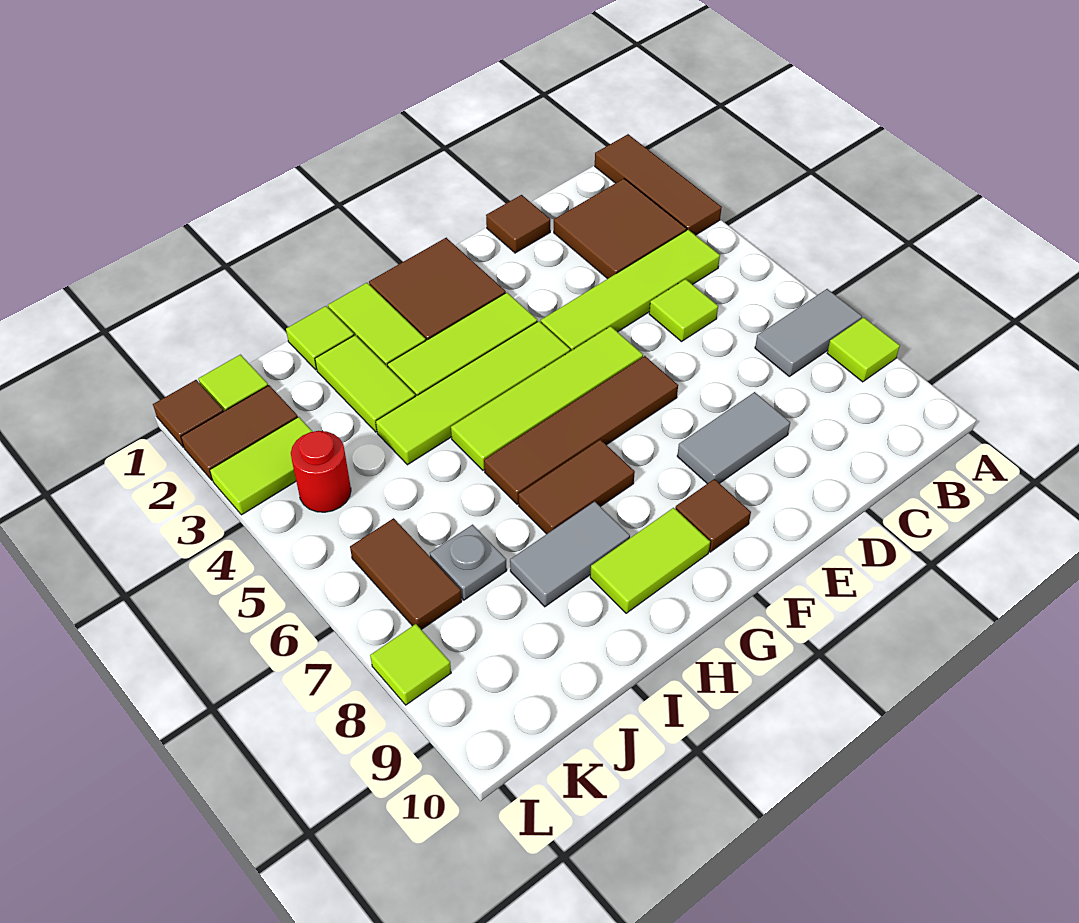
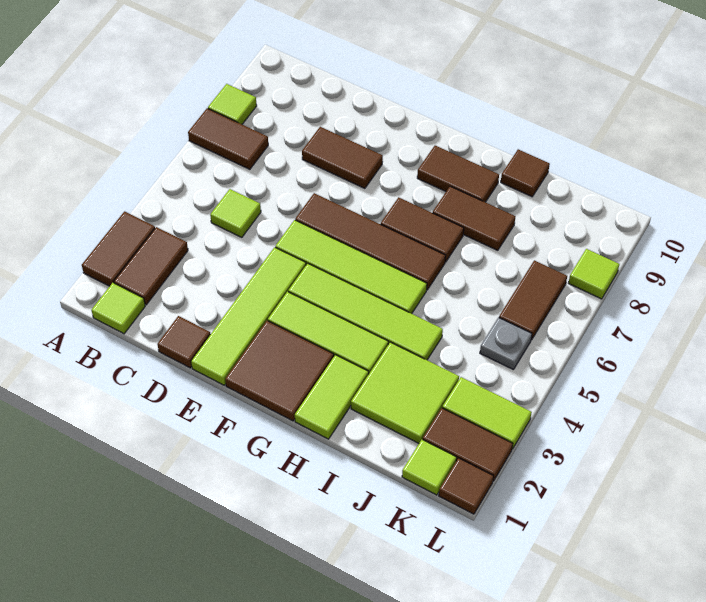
brown tile A1:A3 level 1 -> brown tile A2:A3 level 1
grey tile A7:B7 level 1 -> brown tile A7:B7 level 1
brown tile B2:C3 level 1 -> brown tile B2:B3 level 1
lime tile B4:E4 level 1 -> lime tile E1:E4 level 1
grey tile D8:E8 level 1 -> brown tile D8:E8 level 1
brown tile F9 level 1 -> brown tile I10 level 1
lime tile G9:H9 level 1 -> brown tile G9:H9 level 1
grey tile H8:I8 level 1 -> brown tile H8:I8 level 1
lime tile I1 level 1 -> lime tile B1 level 1
lime tile I2:I3 level 1 -> lime tile I2:J3 level 1
grey plate J7 level 1 -> grey plate K5 level 1
red round brick K4 level 1 -> none

